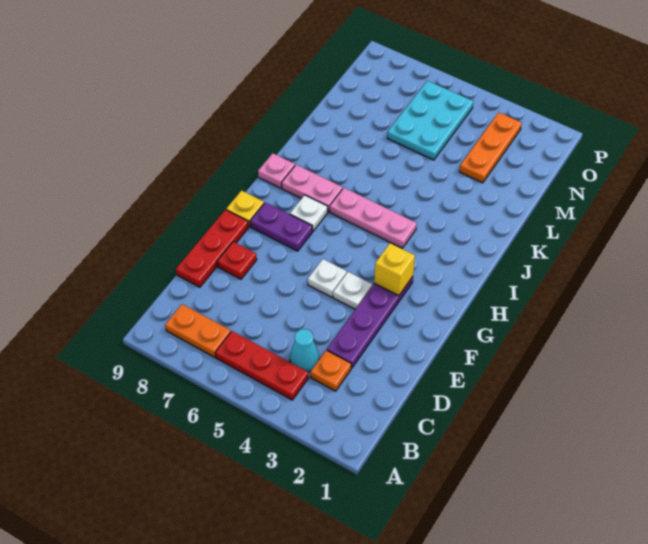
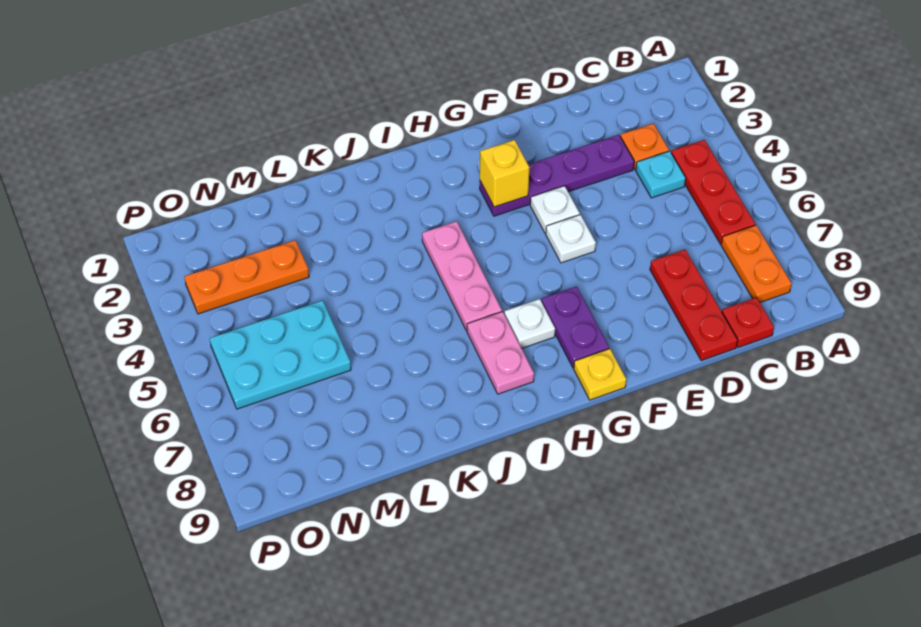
cyan cone C4 level 1 -> cyan plate C4 level 1
red plate D9:F9 level 1 -> red plate D7:D9 level 1
red plate E8 level 1 -> red plate C9 level 1
pink plate I9 level 1 -> none

